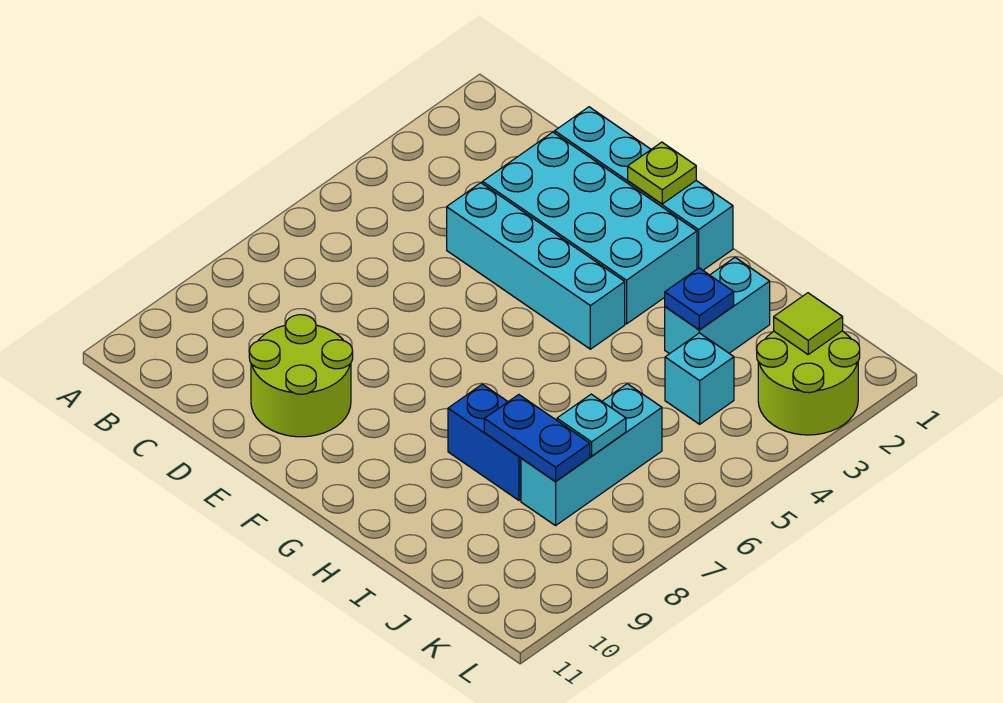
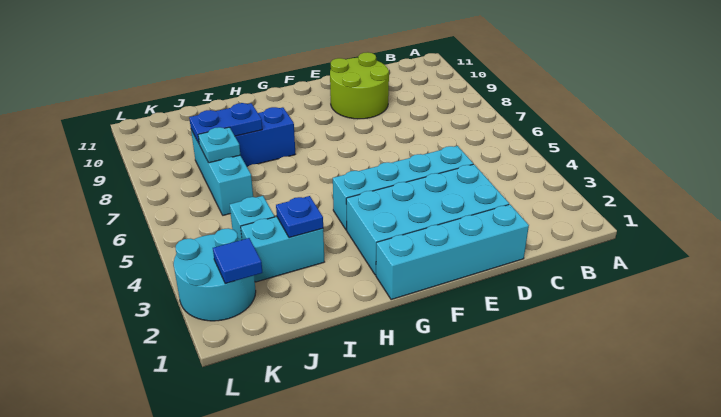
lime plate F1 level 2 -> none
cyan brick I2:I3 level 1 -> cyan brick I3:J3 level 1
lime round brick K2:L3 level 1 -> cyan round brick K2:L3 level 1
lime tile K2 level 2 -> blue tile K2 level 2

